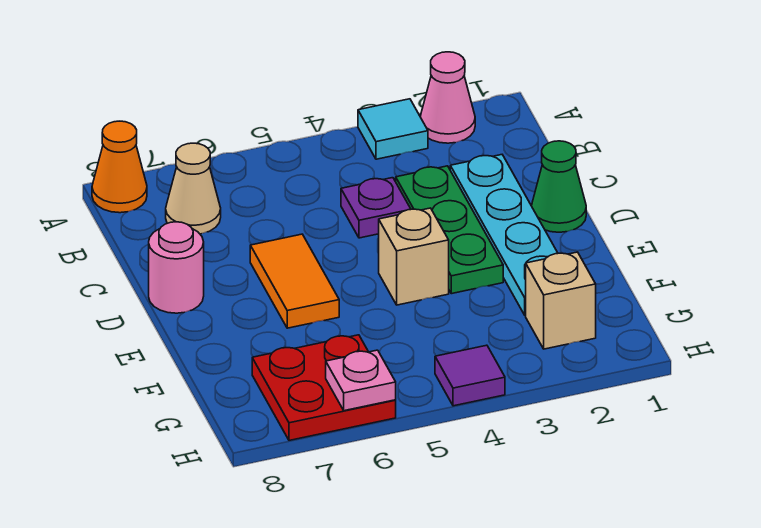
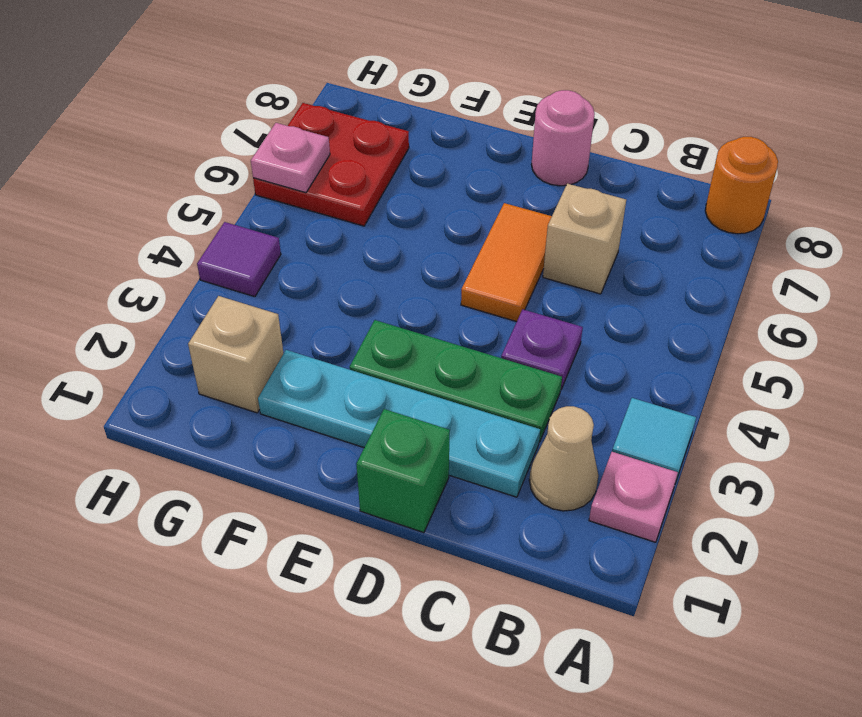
pink cone A2 level 1 -> pink plate A2 level 1
orange cone A8 level 1 -> orange round brick A8 level 1
tan cone B7 level 1 -> tan cone B2 level 1
green cone D1 level 1 -> green brick D1 level 1
orange tile D6:E6 level 1 -> orange tile D5:D6 level 1
tan brick E4 level 1 -> tan brick C6 level 1

